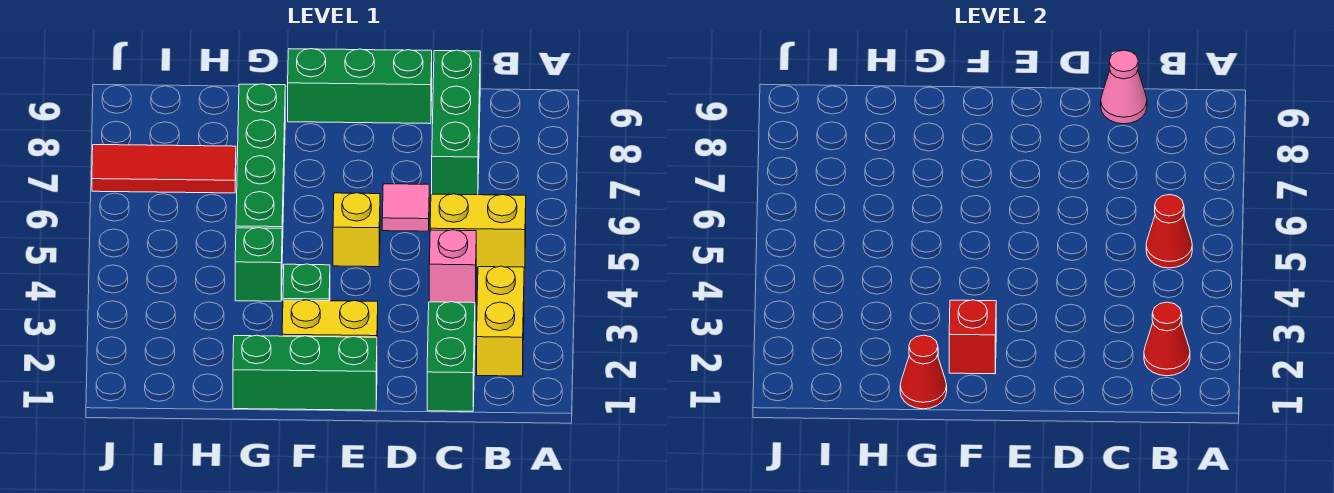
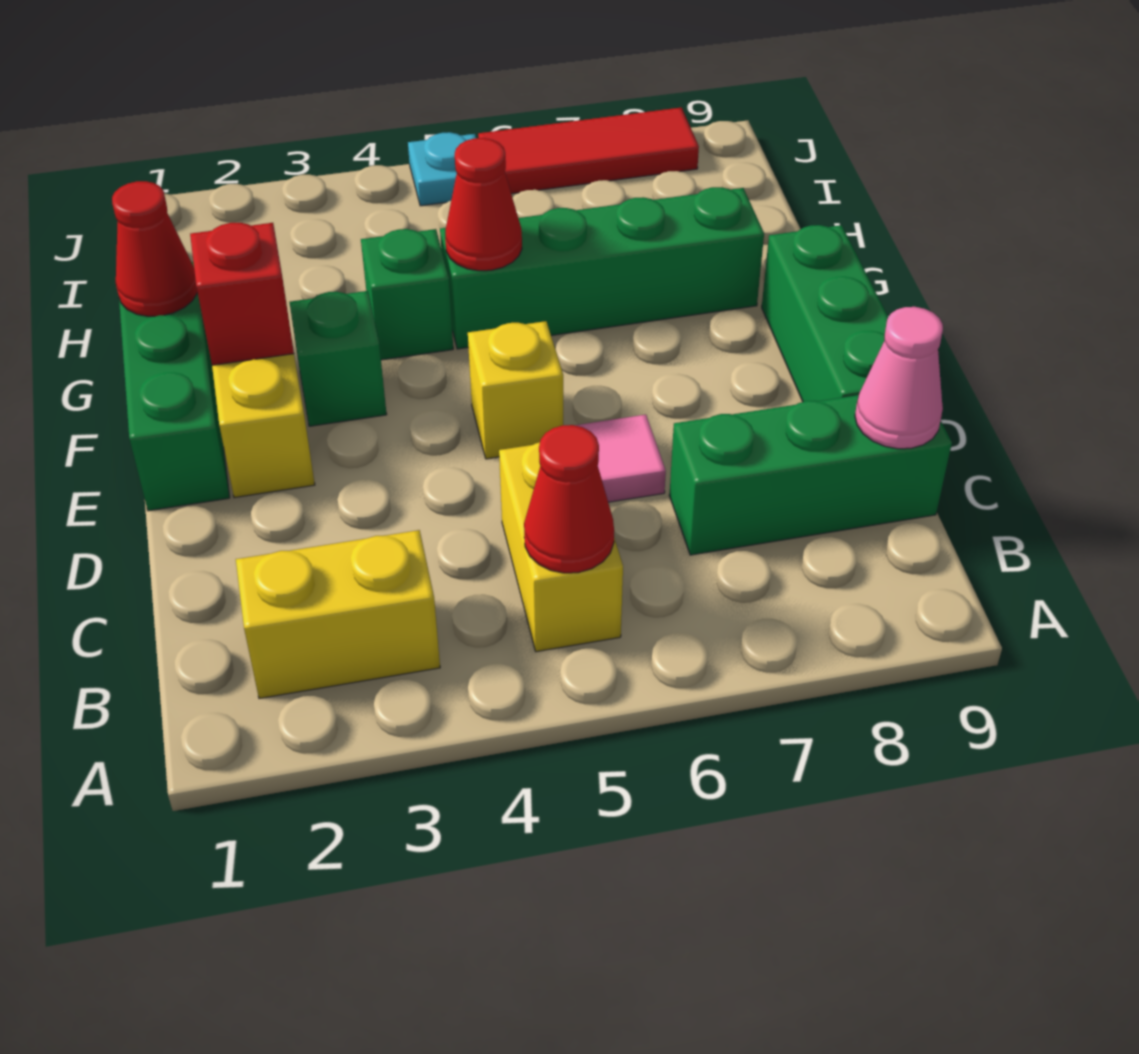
red cone B2 level 2 -> red cone G5 level 2
green brick C1:C2 level 1 -> none
pink brick C4 level 1 -> none
red tile H7:J7 level 1 -> red tile J6:J8 level 1
none -> cyan plate J5 level 1

